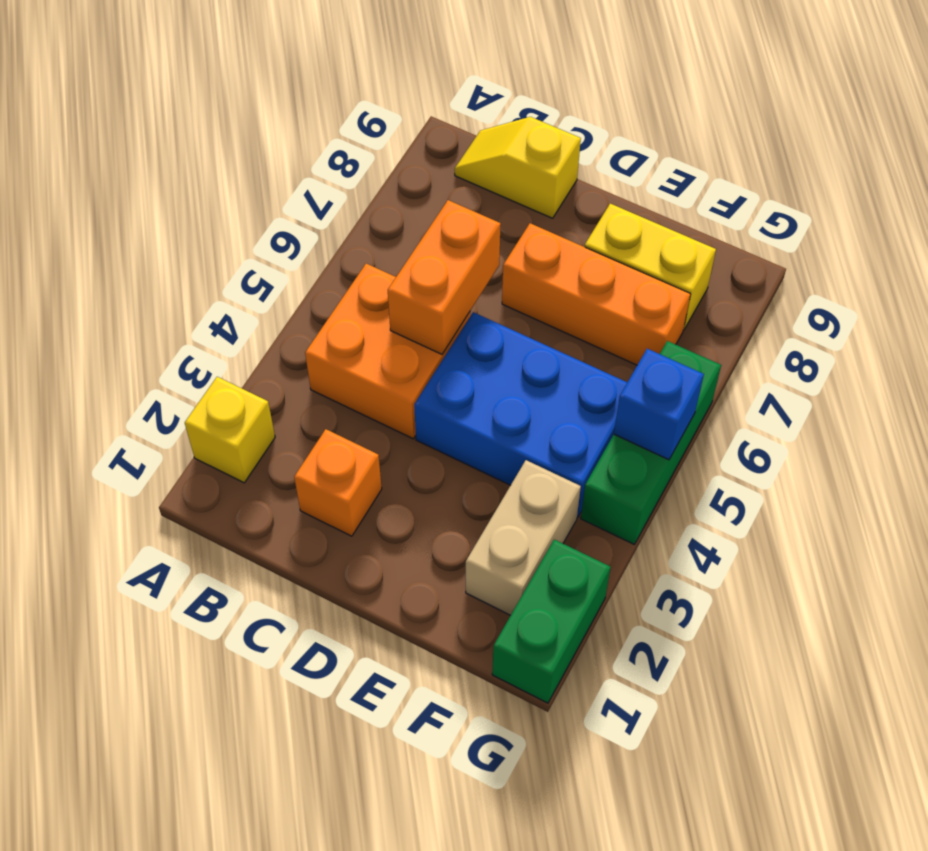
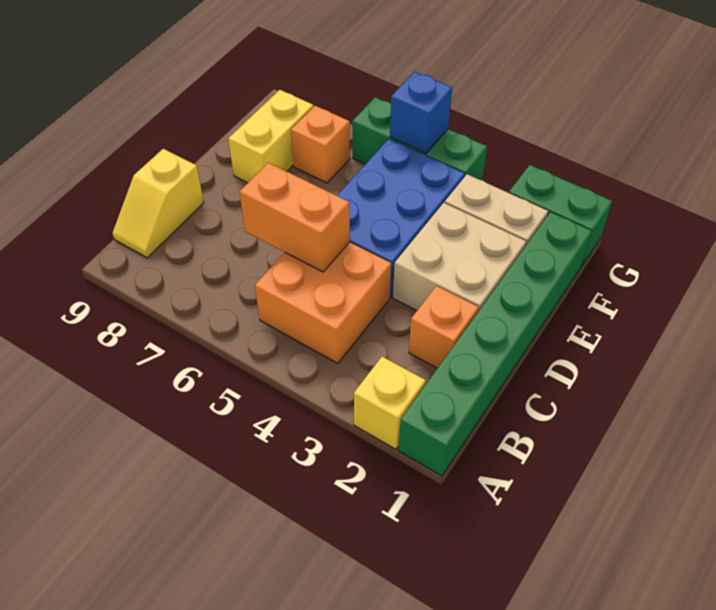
none -> green brick A1:F1 level 1
none -> tan brick D2:E3 level 1
orange brick D7:F7 level 1 -> orange brick F7 level 1

